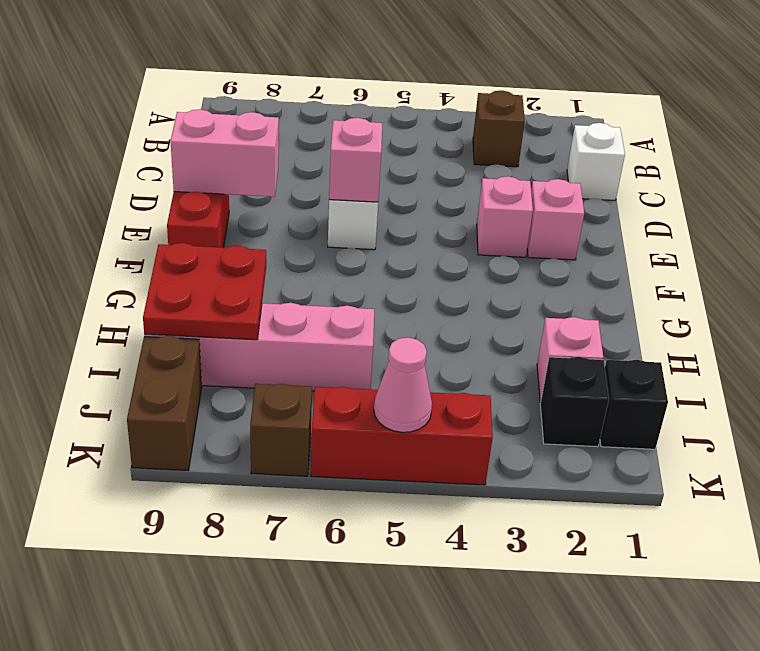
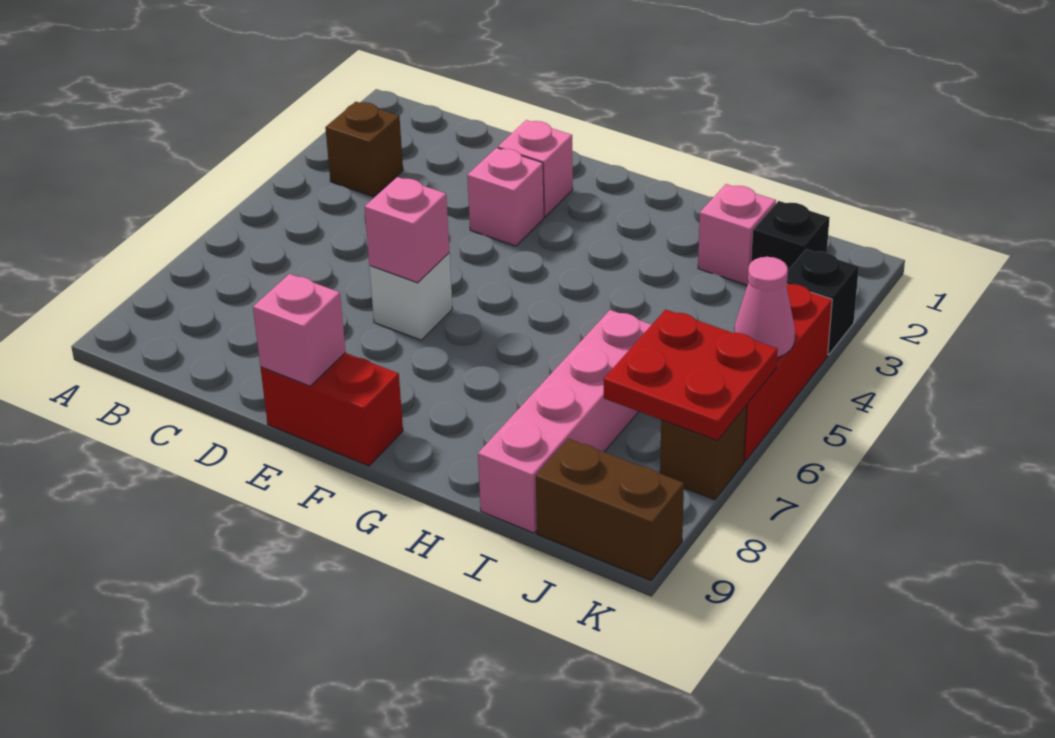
white brick C1 level 1 -> none
pink brick E8:E9 level 2 -> pink brick E9 level 2
red plate H8:I9 level 2 -> red plate J6:K7 level 2
black brick J1 level 1 -> black brick K3 level 1

